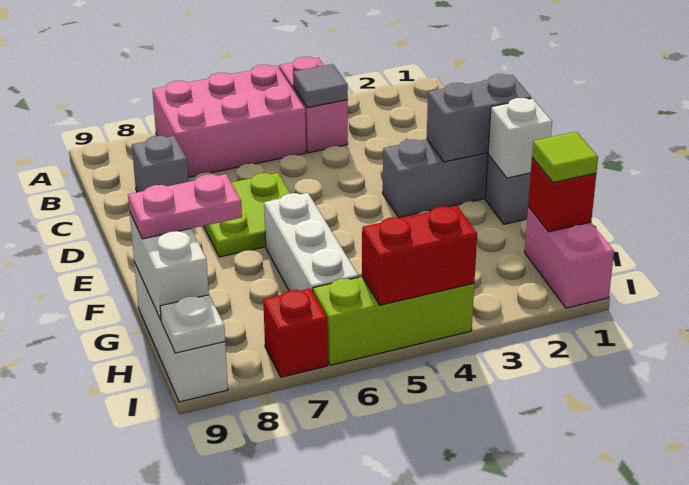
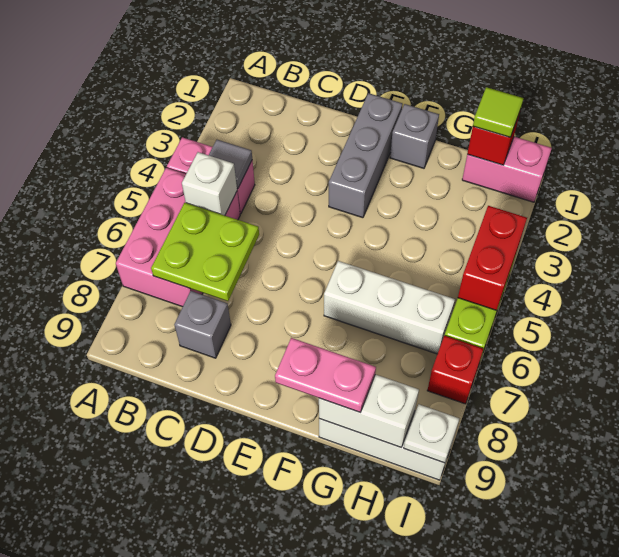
lime plate D6:E7 level 1 -> lime plate B6:C7 level 2
grey brick E1:E2 level 2 -> none
white brick F1 level 2 -> white brick B5 level 2
pink plate G8:G9 level 3 -> pink plate F9:G9 level 3

